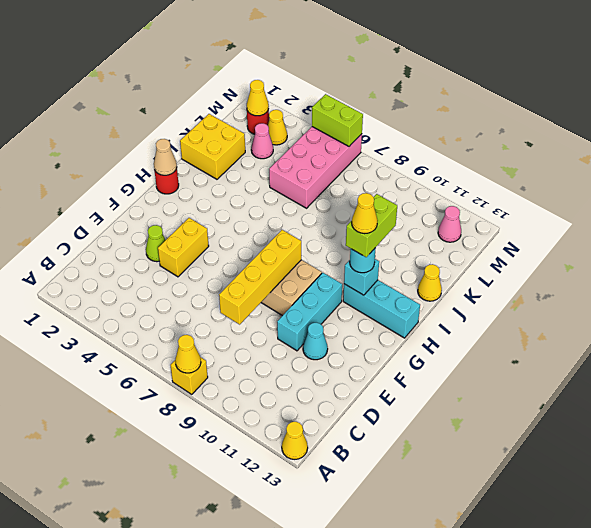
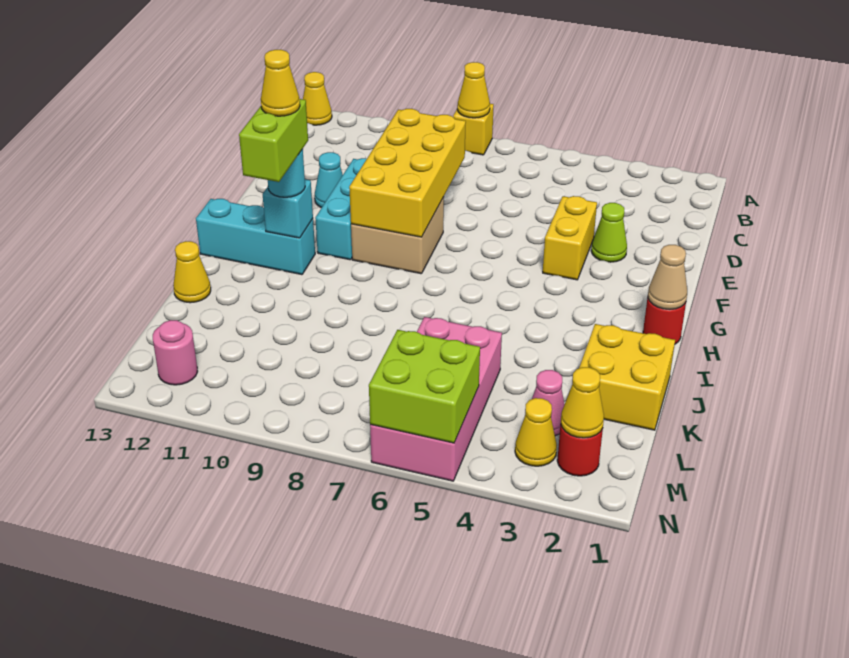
yellow brick D8:G8 level 2 -> yellow brick D8:G9 level 2
pink cone M12 level 1 -> pink round brick M12 level 1
lime brick N5:N6 level 2 -> lime brick M5:N6 level 2

